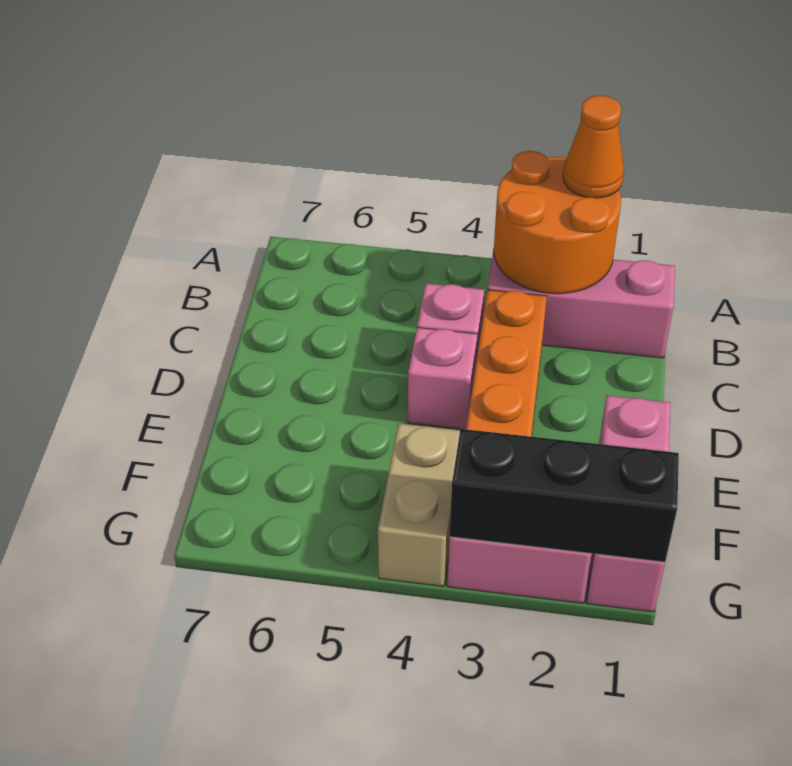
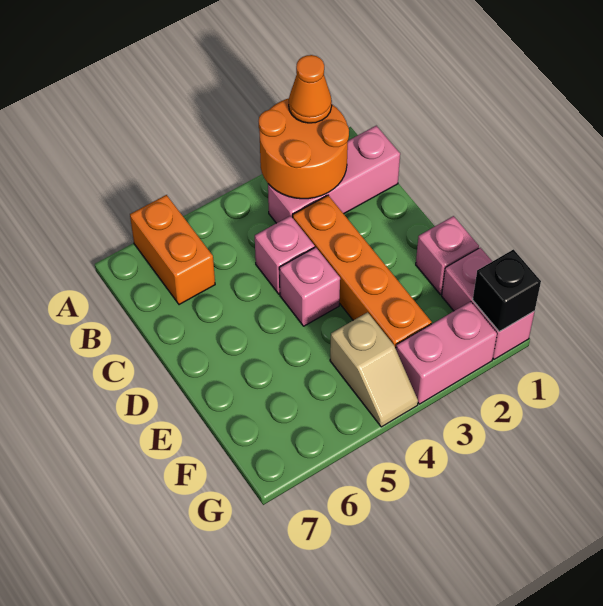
none -> orange brick A6:B6 level 1
tan brick F4:G4 level 1 -> tan slope F4:G4 level 1 top F
black brick G1:G3 level 2 -> black brick G1 level 2

